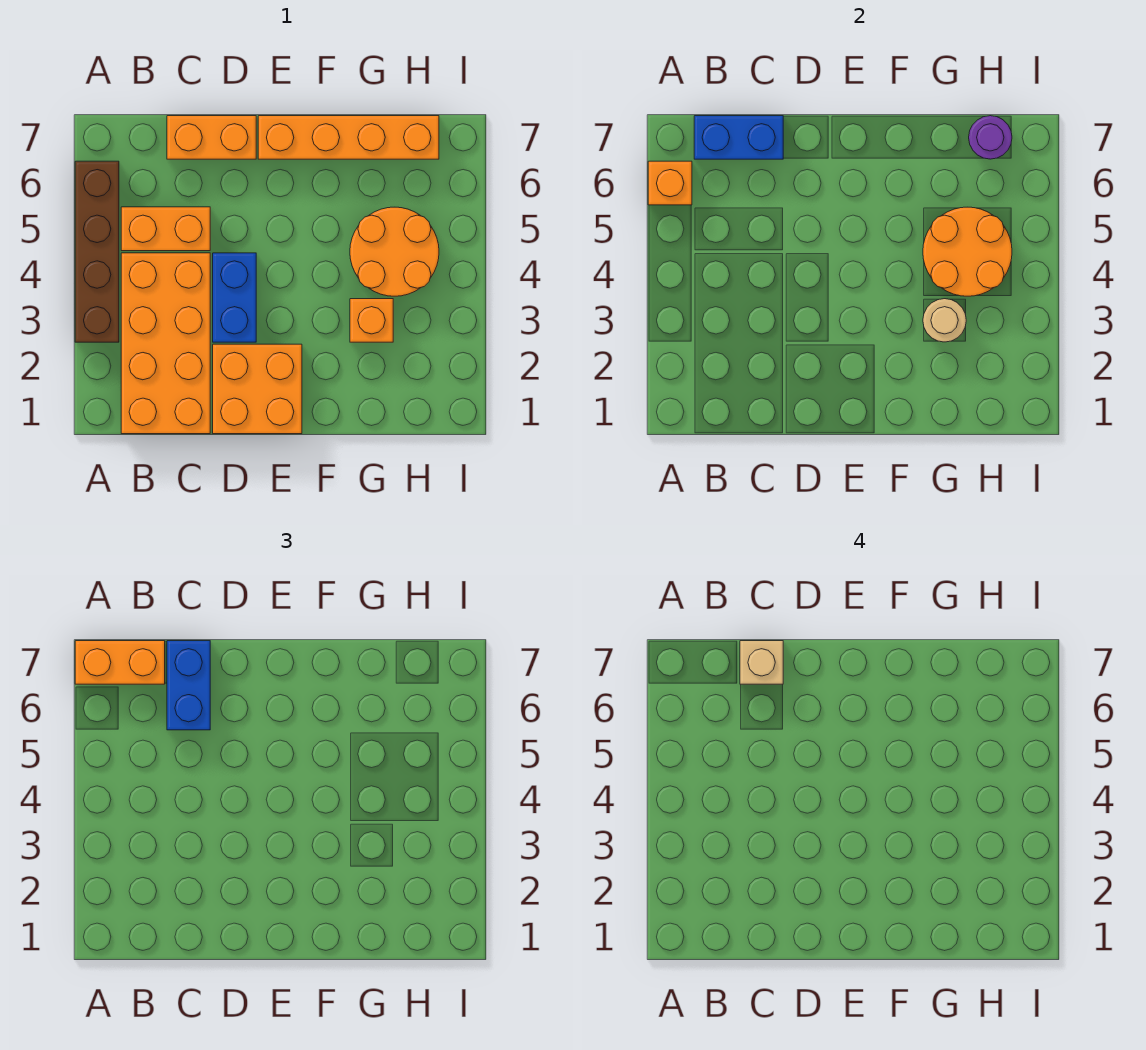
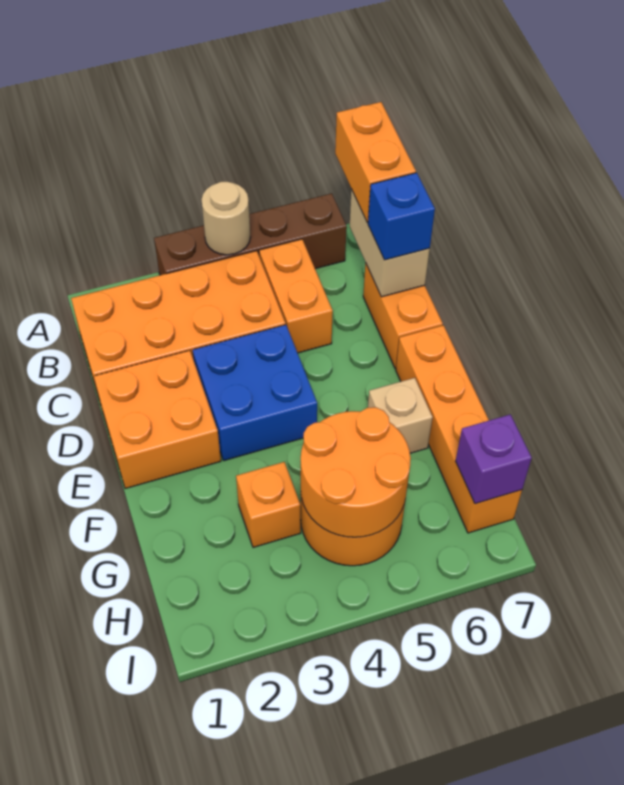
orange brick A6 level 2 -> none
blue brick B7:C7 level 2 -> tan brick B7:C7 level 2
blue brick C6:C7 level 3 -> blue brick C7 level 3
tan brick C7 level 4 -> tan brick F6 level 1
blue brick D3:D4 level 1 -> blue brick D3:E4 level 1
tan round brick G3 level 2 -> tan round brick A4 level 2
purple round brick H7 level 2 -> purple brick H7 level 2

